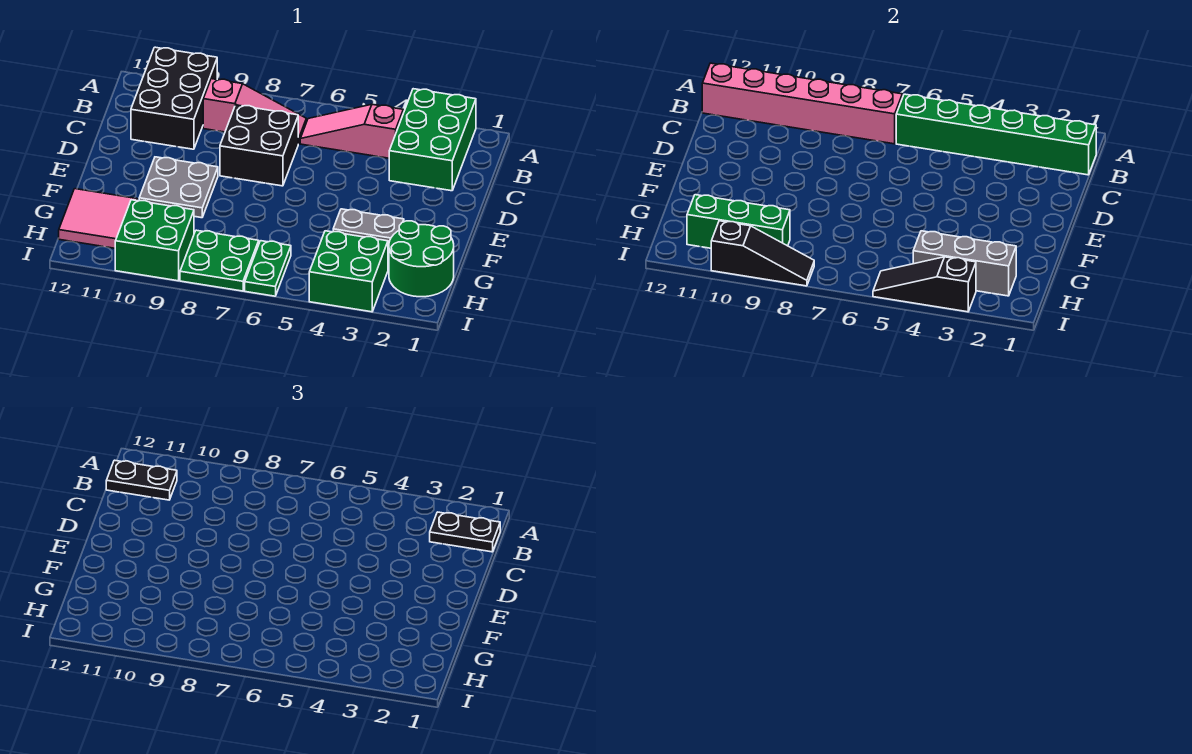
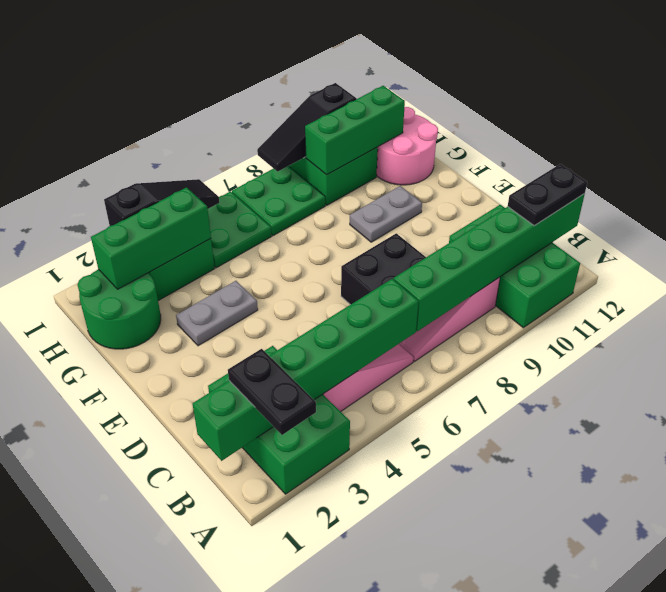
black brick A10:C11 level 1 -> green brick A10:C11 level 1
black plate B1:B2 level 3 -> black plate A2:B2 level 3
pink brick B7:B12 level 2 -> green brick B7:B12 level 2
grey plate E9:F10 level 1 -> grey plate F9:F10 level 1
pink tile G11:H12 level 1 -> pink round brick G11:H12 level 1
grey brick H2:H4 level 2 -> green brick H2:H4 level 2
green plate H6:I6 level 1 -> green plate H5:I6 level 1

